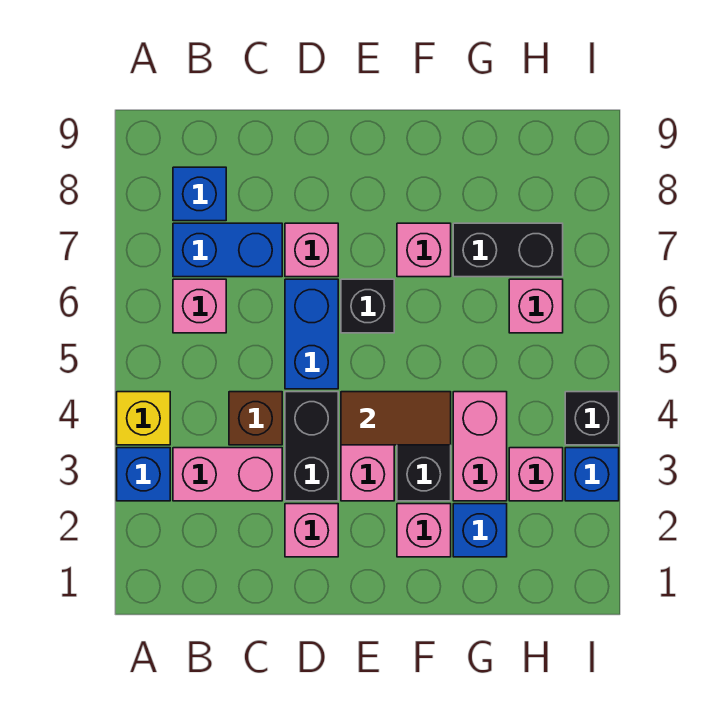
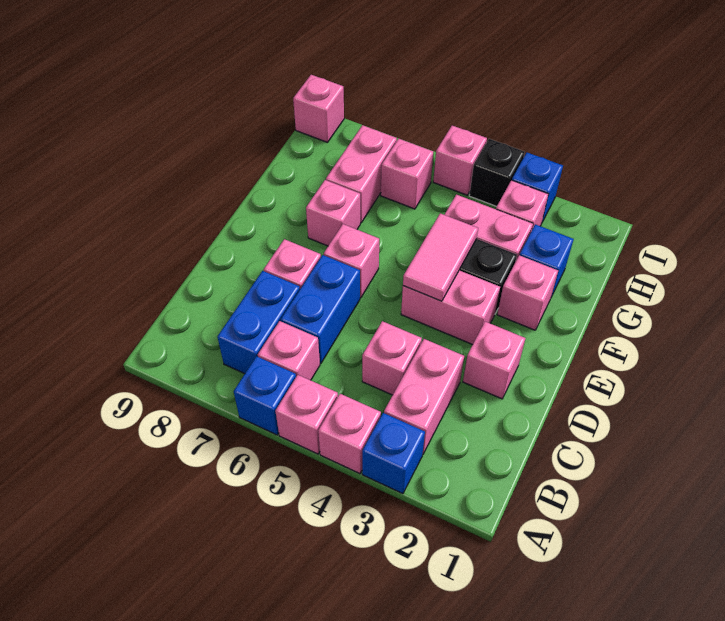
yellow brick A4 level 1 -> pink brick A4 level 1
none -> pink brick A5 level 1
blue brick B8 level 1 -> blue brick A6 level 1
brown brick C4 level 1 -> pink brick C4 level 1
black brick D3:D4 level 1 -> none
blue brick D5:D6 level 1 -> blue brick C6:D6 level 1
brown tile E4:F4 level 2 -> pink tile E4:F4 level 2
black brick E6 level 1 -> pink brick E6 level 1
black brick G7:H7 level 1 -> pink brick G7:H7 level 1
none -> pink brick I5 level 1
none -> pink brick I9 level 1

